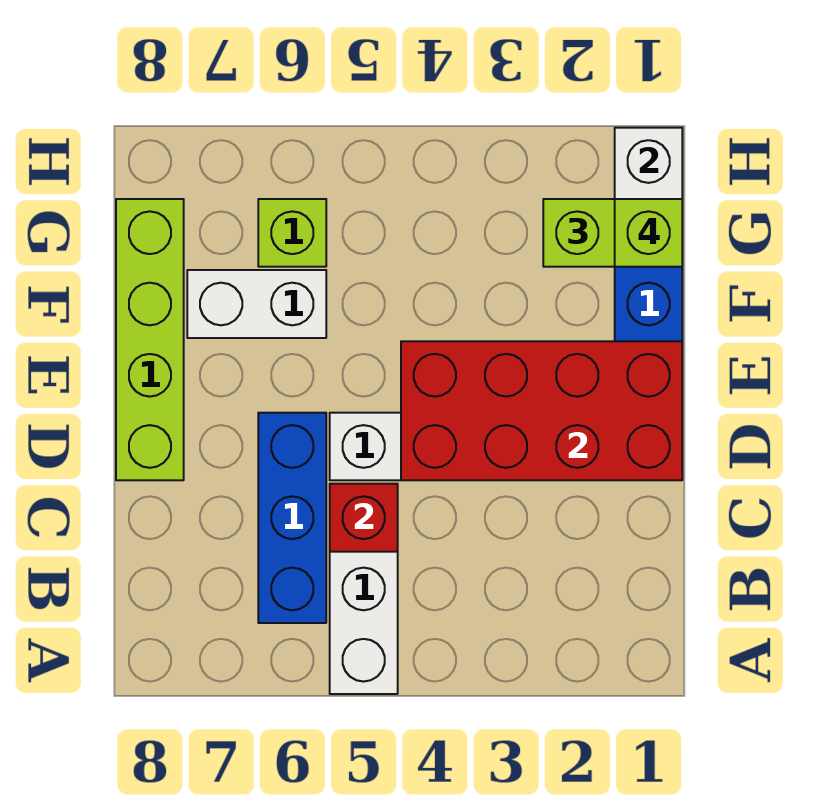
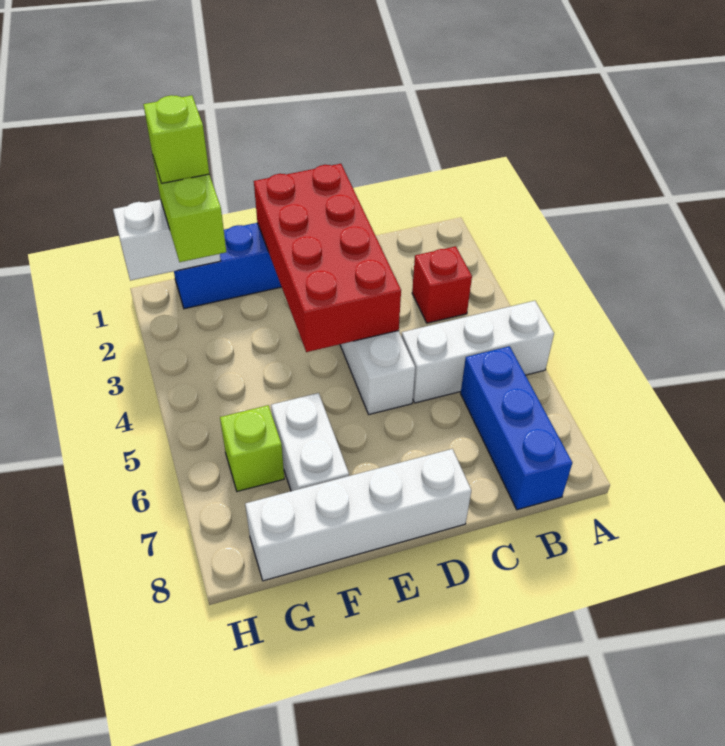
blue brick B6:D6 level 1 -> blue brick B6:B8 level 1
red brick C5 level 2 -> red brick B3 level 1
lime brick D8:G8 level 1 -> white brick D8:G8 level 1

